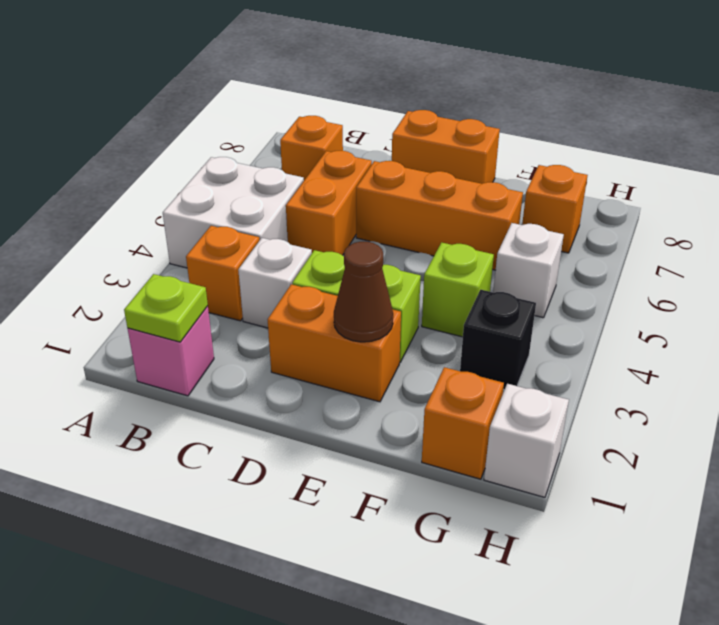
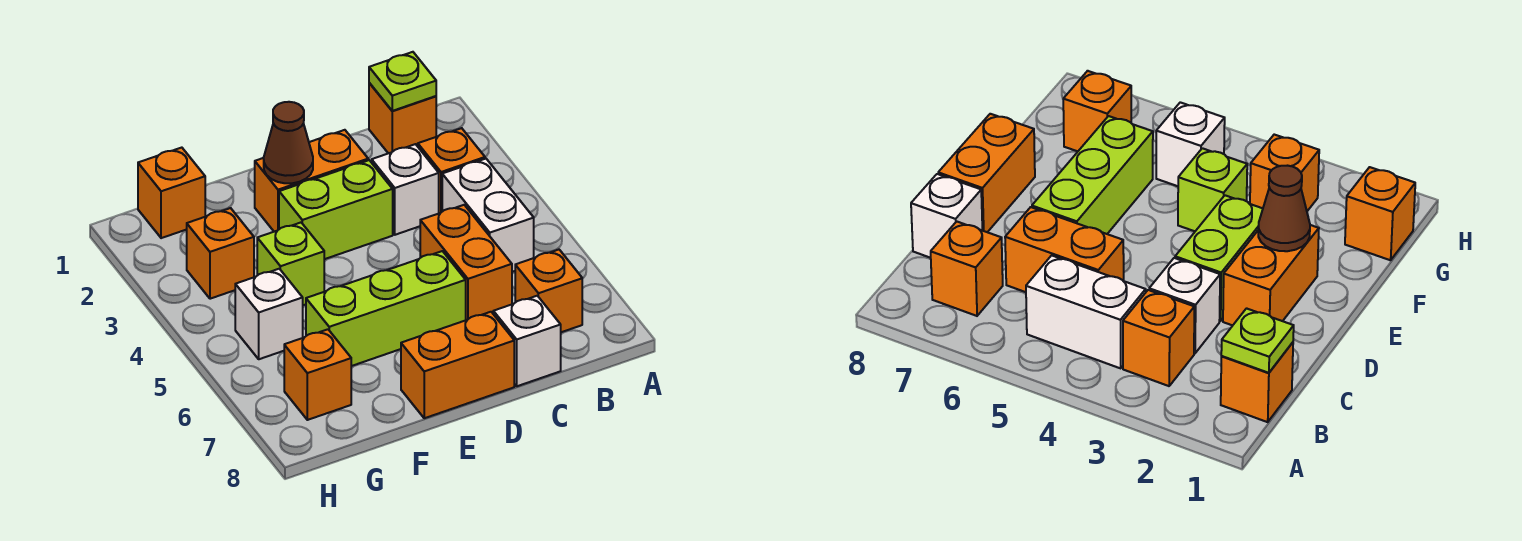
white brick A4:B5 level 1 -> white brick B4:B5 level 1
pink brick B1 level 1 -> orange brick B1 level 1
orange brick D6:F6 level 1 -> lime brick D6:F6 level 1
black brick G3 level 1 -> orange brick G3 level 1
white brick H1 level 1 -> white brick C8 level 1

